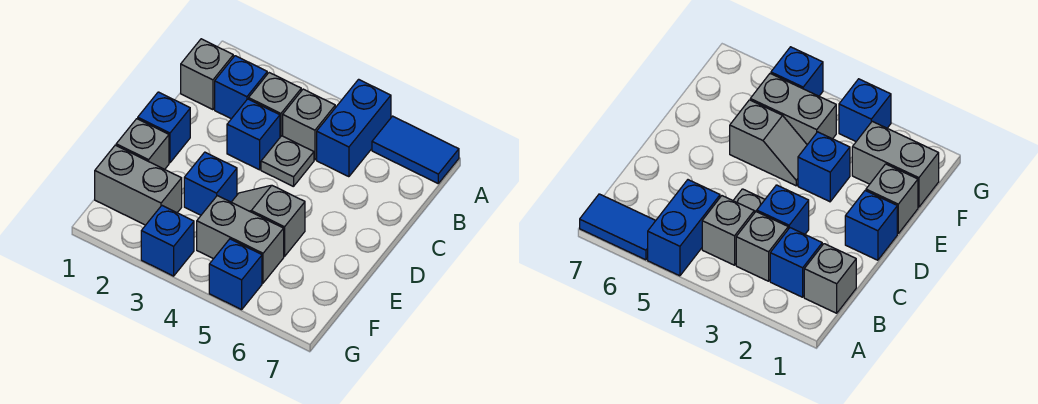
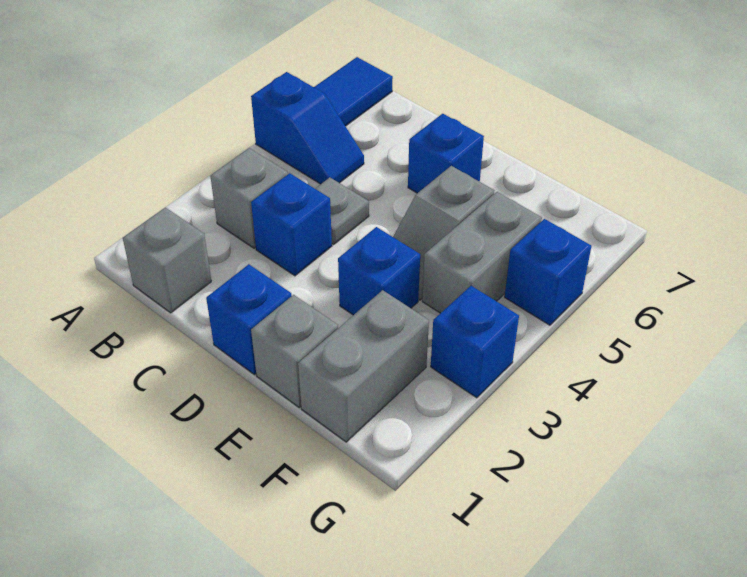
blue brick A5:B5 level 1 -> blue slope A5:B5 level 1 top A
blue brick B2 level 1 -> blue brick D6 level 1
grey brick B4 level 1 -> none

